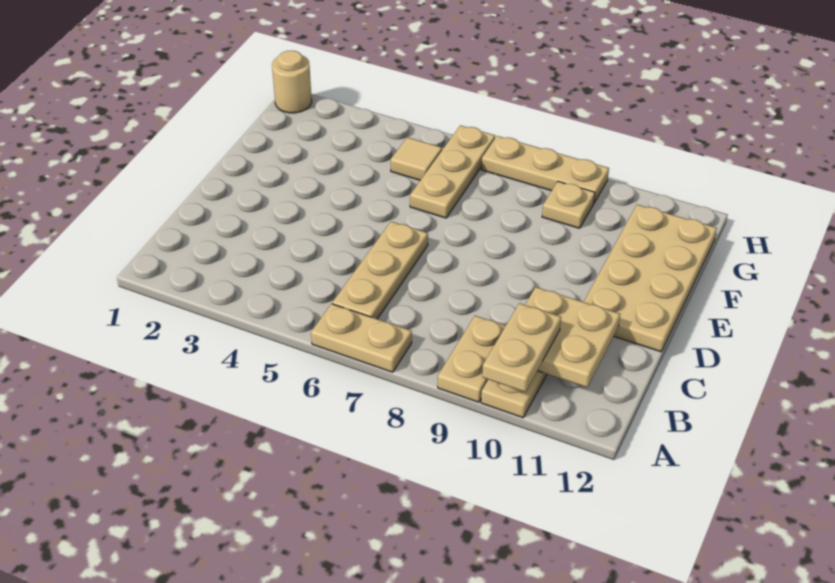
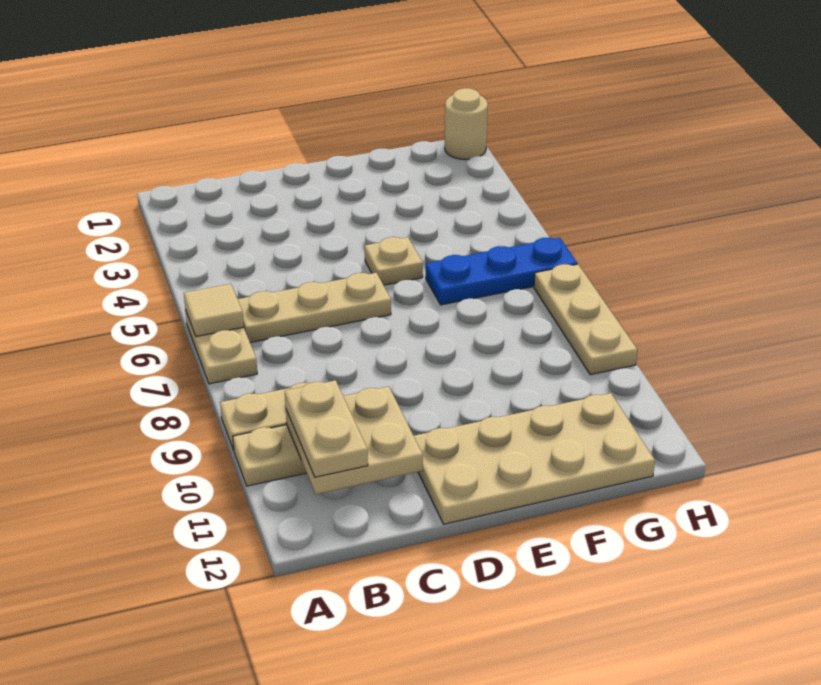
tan plate A10:B10 level 3 -> tan plate B10:B11 level 3
tan plate F6:H6 level 1 -> blue plate F6:H6 level 1
tan tile G5 level 1 -> tan tile A6 level 2
tan plate G9 level 1 -> tan plate E5 level 1

